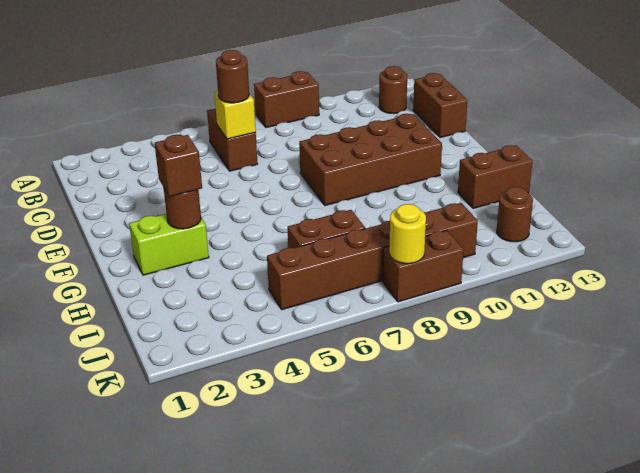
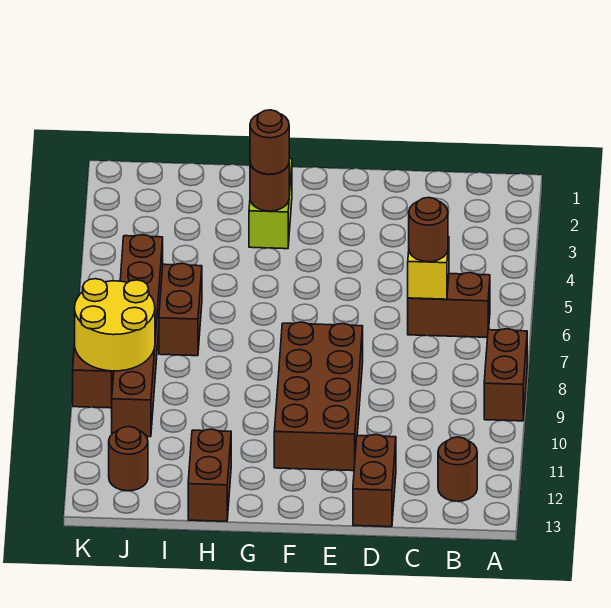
brown brick C13:D13 level 1 -> brown brick D12:D13 level 1
brown brick G3 level 3 -> brown round brick G3 level 3
yellow round brick K8 level 2 -> yellow round brick J8:K9 level 2

